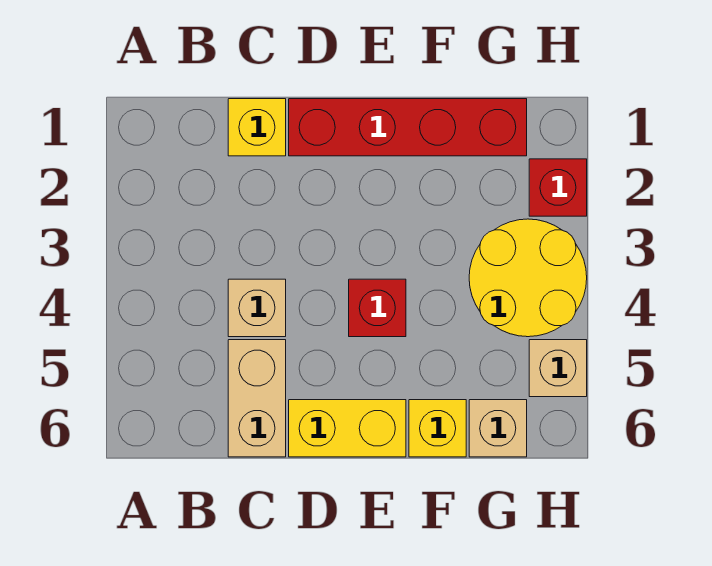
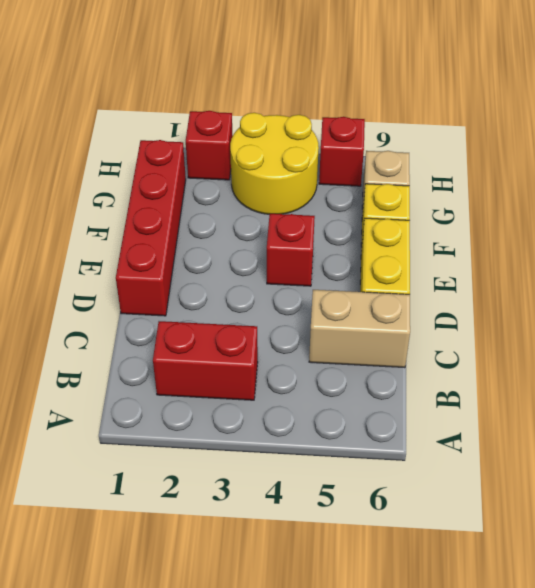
none -> red brick B2:B3 level 1
yellow brick C1 level 1 -> none
tan brick C4 level 1 -> none
tan brick H5 level 1 -> red brick H5 level 1

